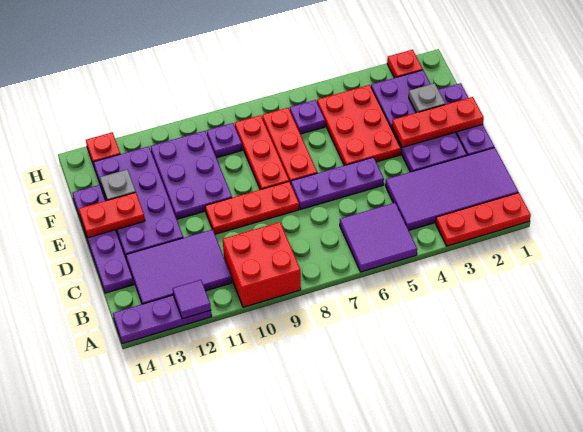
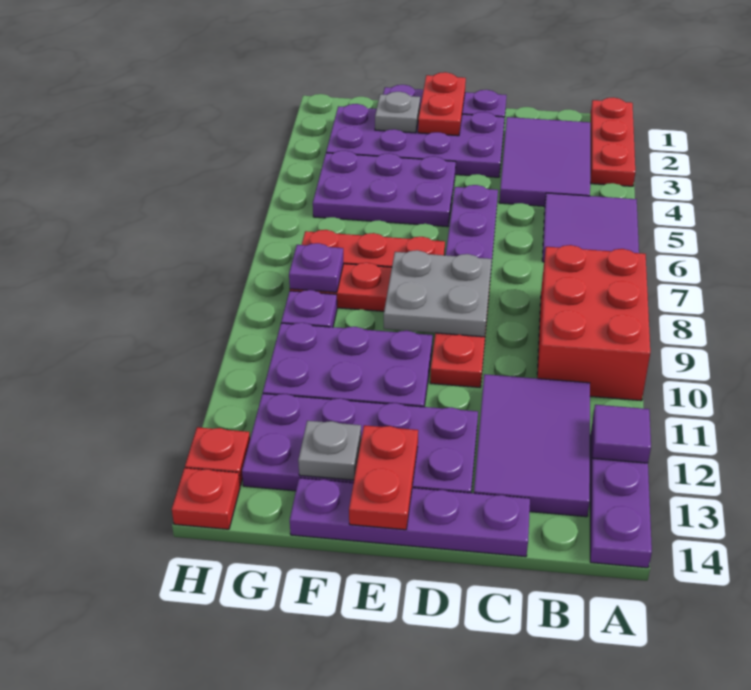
red brick A9:B10 level 1 -> red brick A8:B10 level 1
purple tile B1:C4 level 1 -> purple tile B2:C4 level 1
none -> grey plate D8:E9 level 2
red plate E1:E3 level 2 -> red plate E1:E2 level 2
red plate E4:G5 level 1 -> purple plate E4:G5 level 1
purple plate G6 level 1 -> purple plate G8 level 2
red plate H2 level 1 -> red plate H14 level 1

